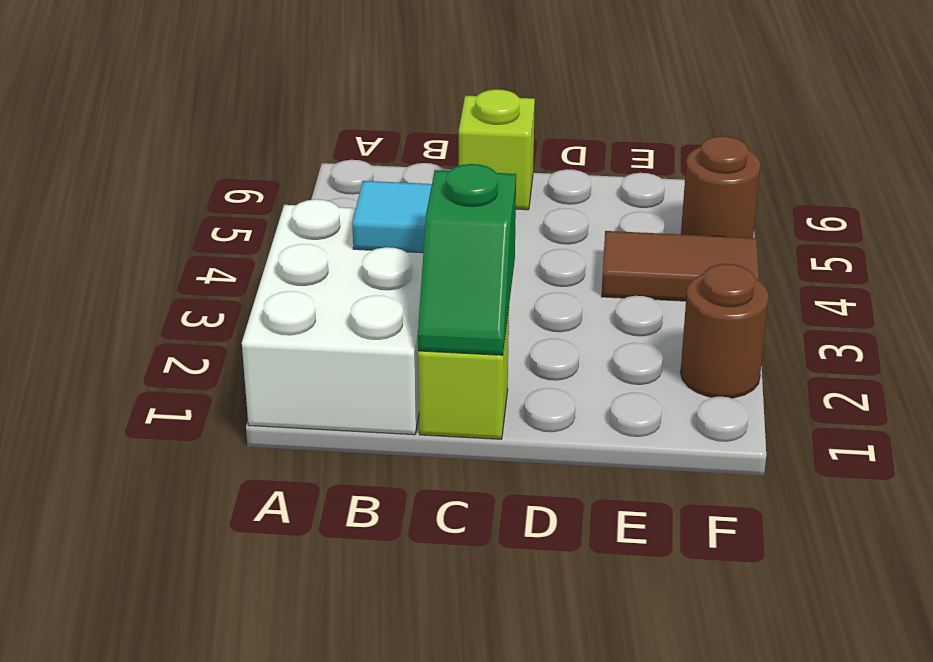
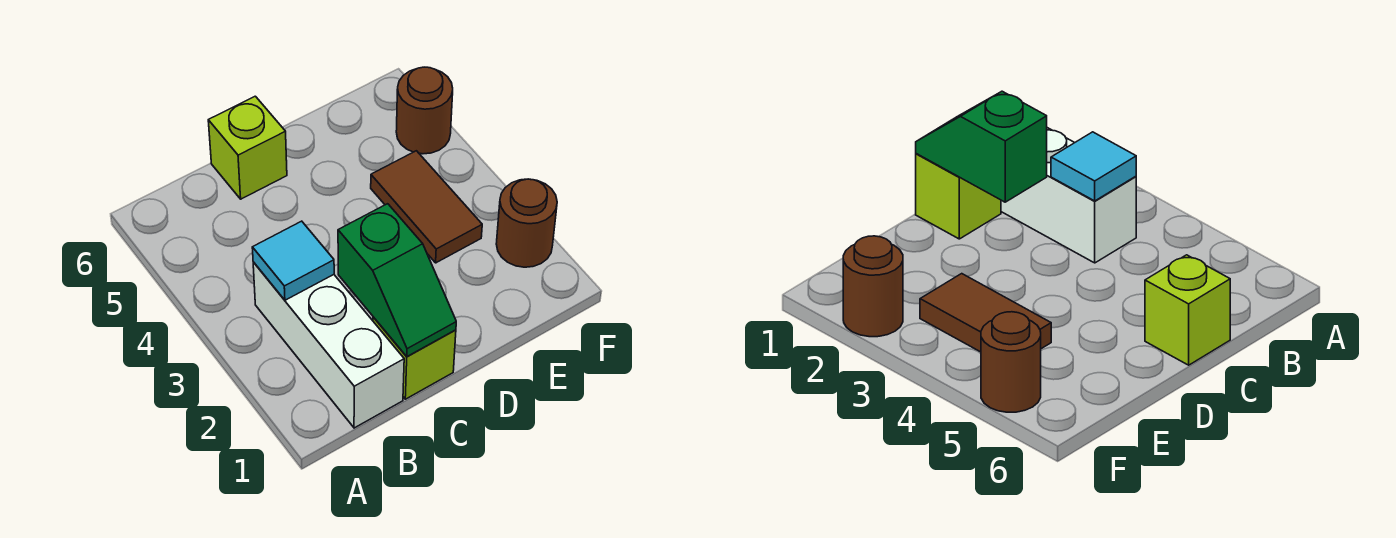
white brick A1:B3 level 1 -> white brick B1:B3 level 1
brown tile E4:F4 level 1 -> brown tile E3:E4 level 1

